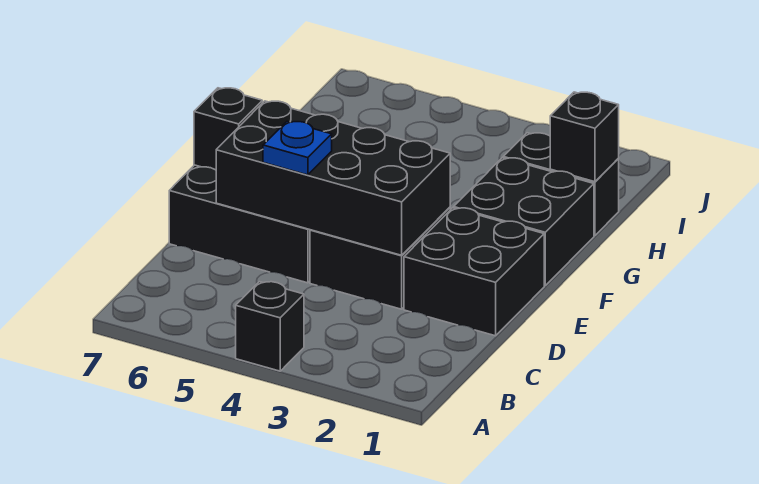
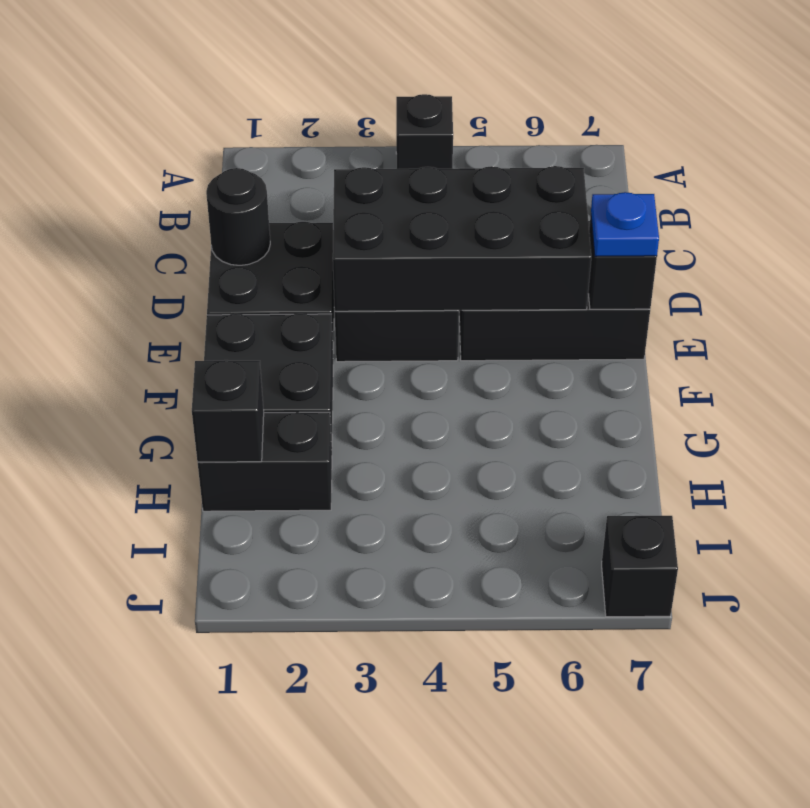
none -> black round brick D1 level 2
blue plate D5 level 3 -> blue plate E7 level 3
none -> black brick J7 level 1

